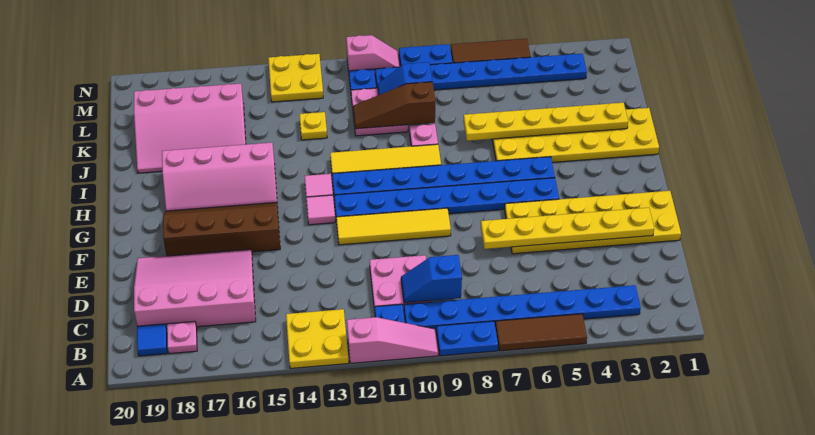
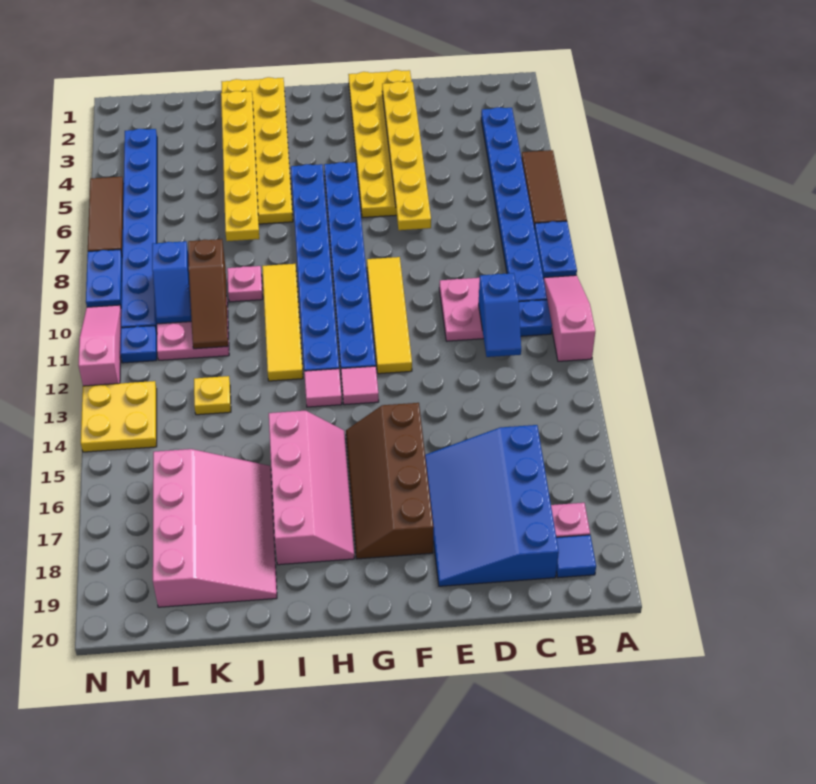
yellow plate A13:B14 level 1 -> none
blue slope C9:C10 level 2 top 9 -> blue slope C11:C12 level 2 top 11
pink slope C16:E19 level 1 top C -> blue slope C16:E19 level 1 top C
pink slope N10:N11 level 1 top 11 -> pink slope N10:N12 level 1 top 12

